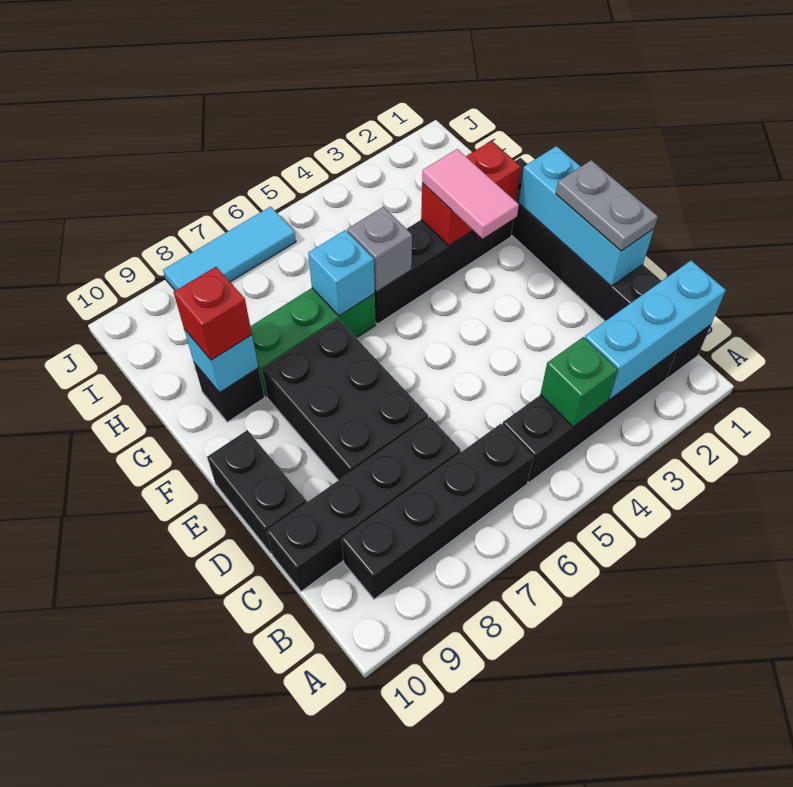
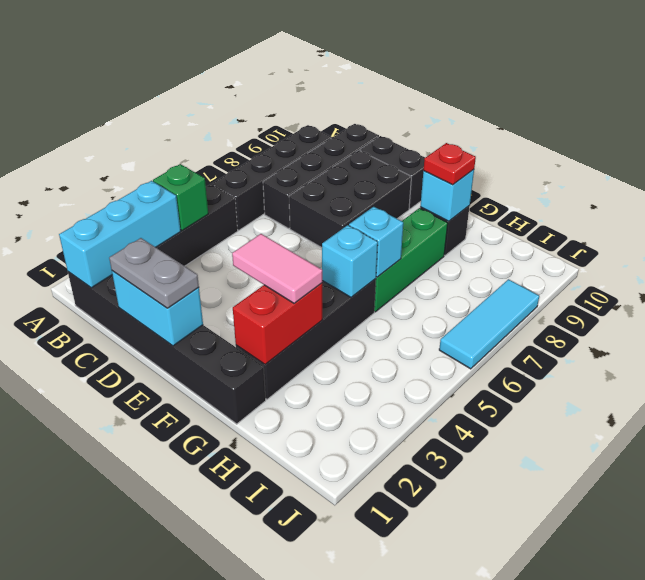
cyan brick D1:F1 level 2 -> cyan brick D1:E1 level 2
black brick D7:F8 level 1 -> black brick D7:E9 level 1
grey brick G5 level 2 -> cyan brick G5 level 2
red brick G9 level 3 -> red plate G9 level 3

